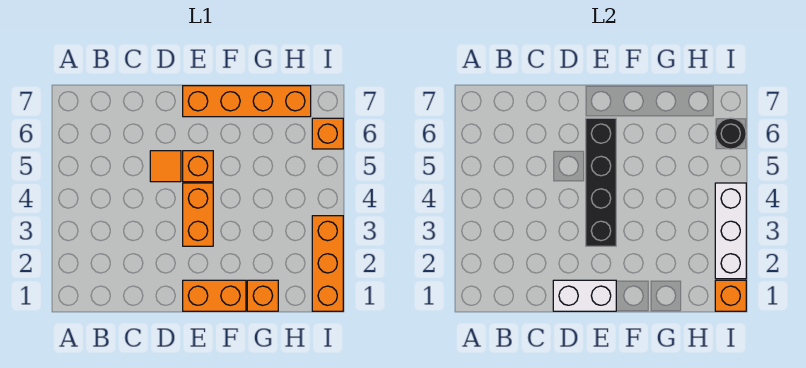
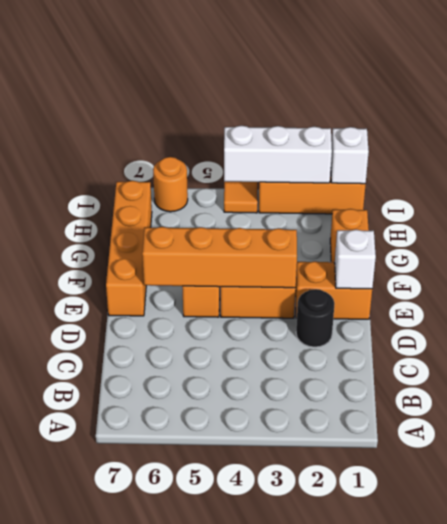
white brick D1:E1 level 2 -> white brick E1 level 2
orange tile D5 level 1 -> orange tile I4 level 1
orange brick E1:F1 level 1 -> orange brick E1:E2 level 1
black brick E3:E6 level 2 -> orange brick E3:E6 level 2
orange brick I1 level 2 -> white brick I1 level 2
orange brick I6 level 1 -> orange round brick I6 level 1
black round brick I6 level 2 -> black round brick D2 level 1

